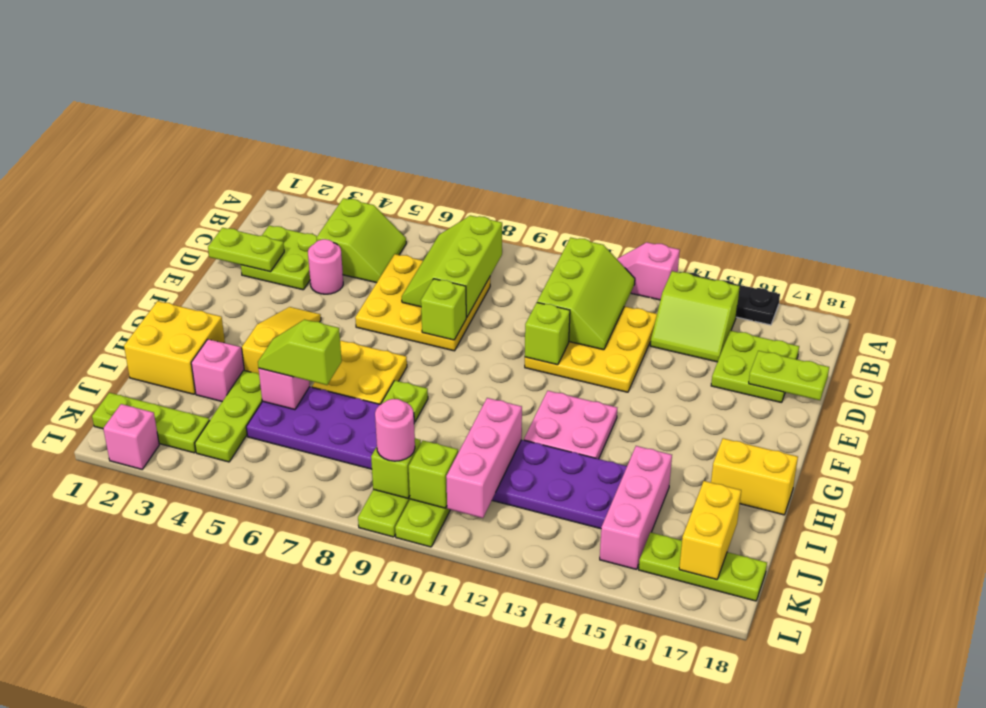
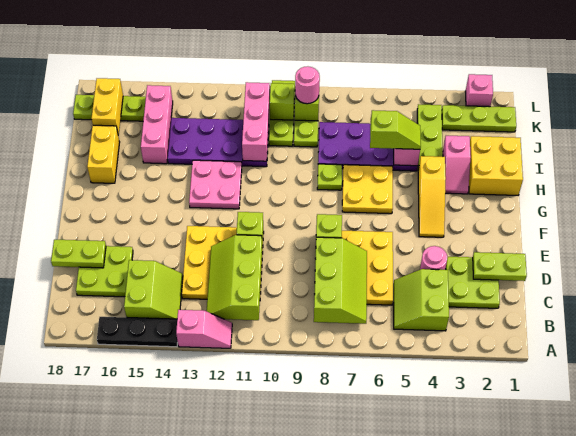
lime slope B14:C15 level 1 top B -> lime slope B14:C15 level 1 top 15
yellow brick H17:H18 level 1 -> yellow brick H17:I17 level 1

